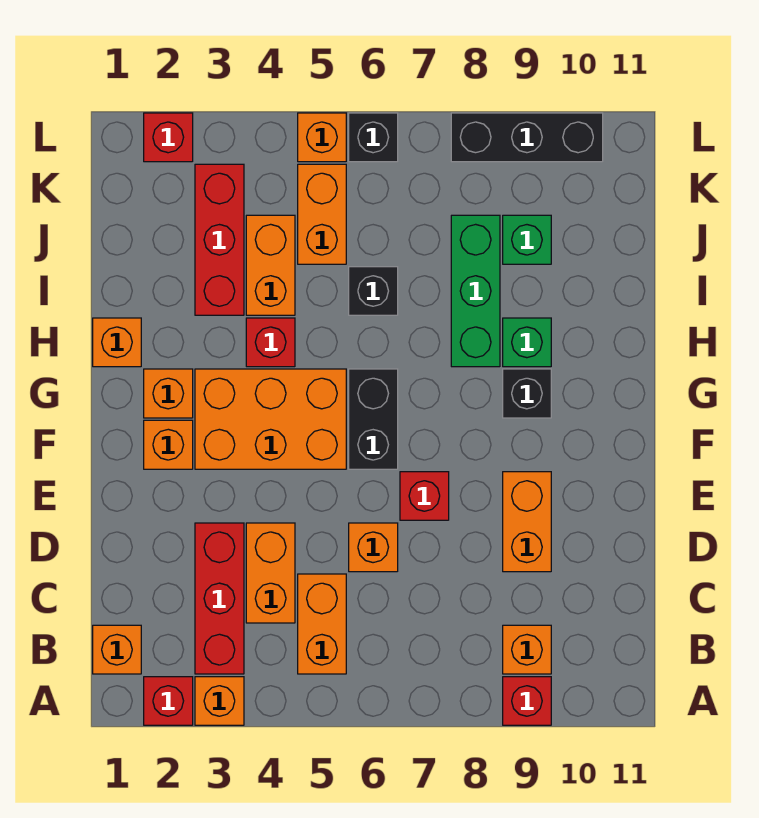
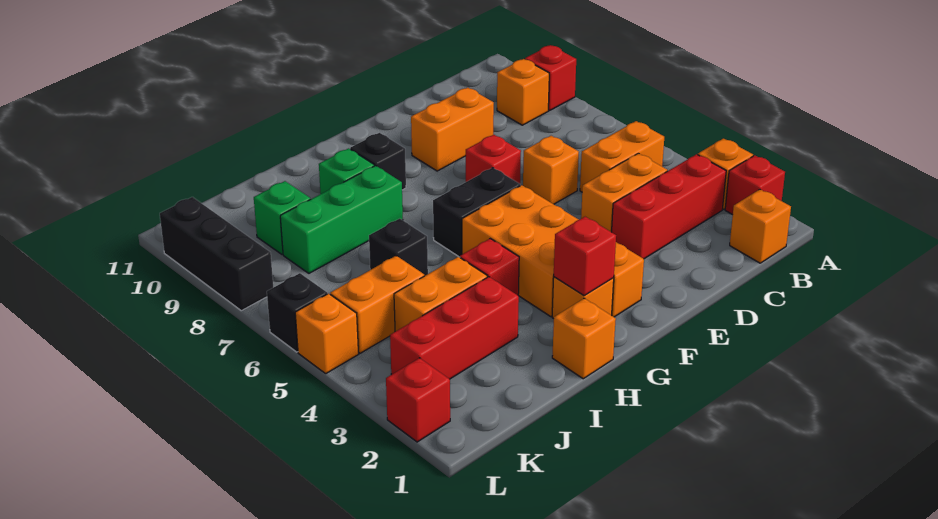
none -> red brick G2 level 2

